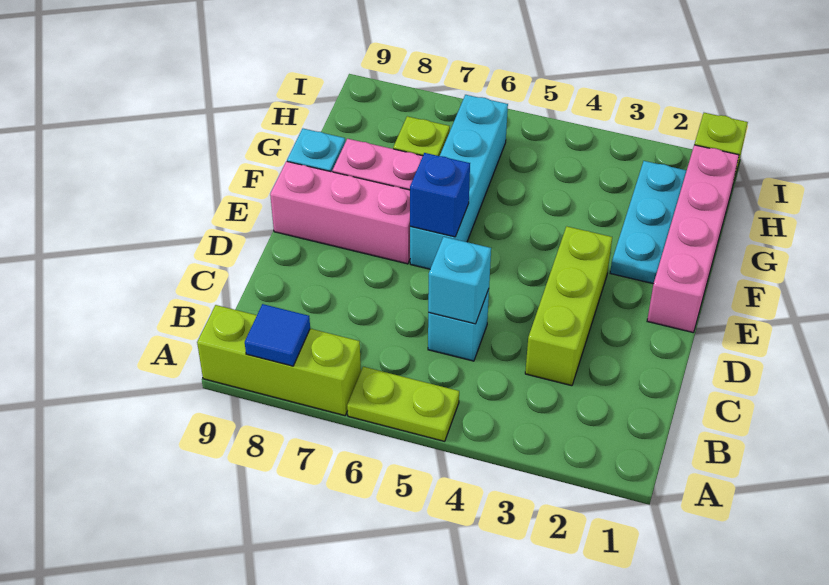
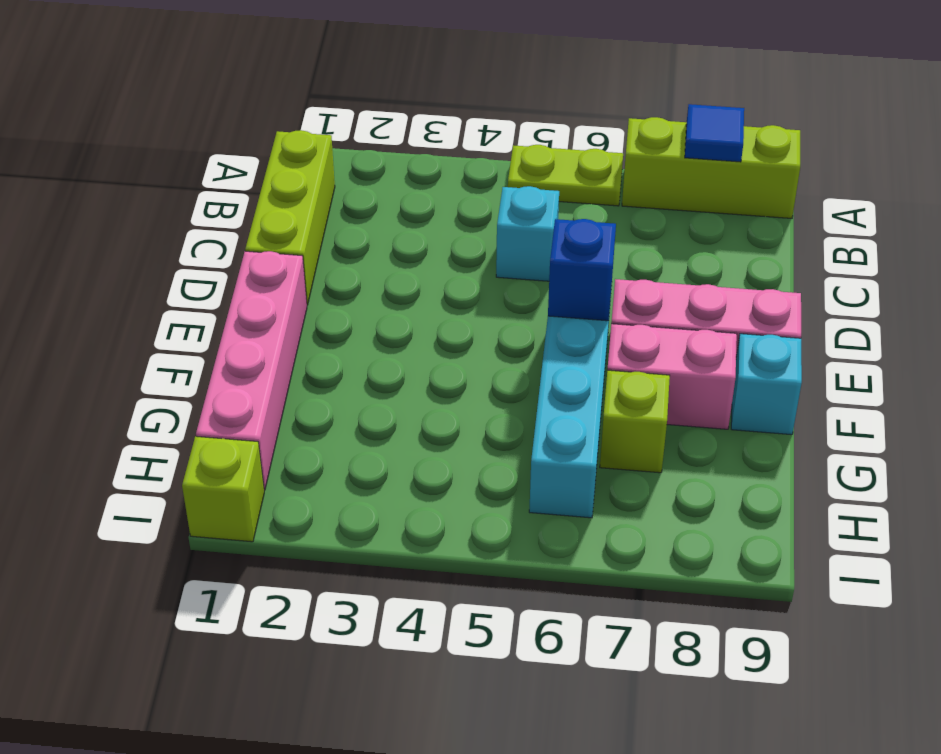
lime brick C3:E3 level 1 -> lime brick B1:D1 level 1
cyan brick C5 level 2 -> none
cyan plate F2:H2 level 1 -> none

